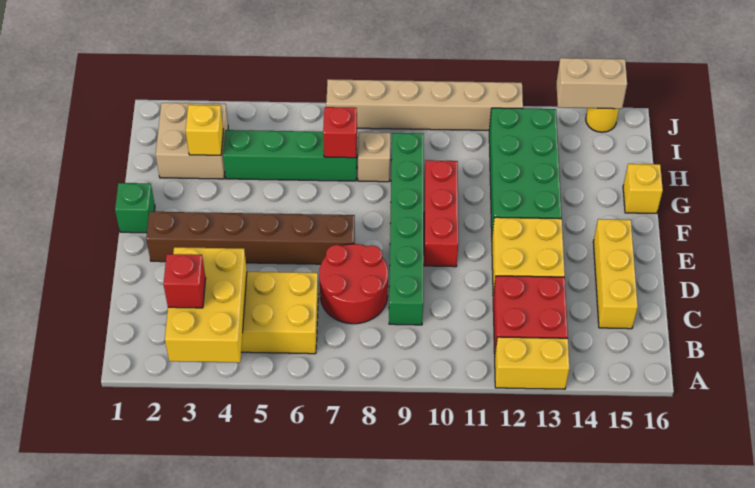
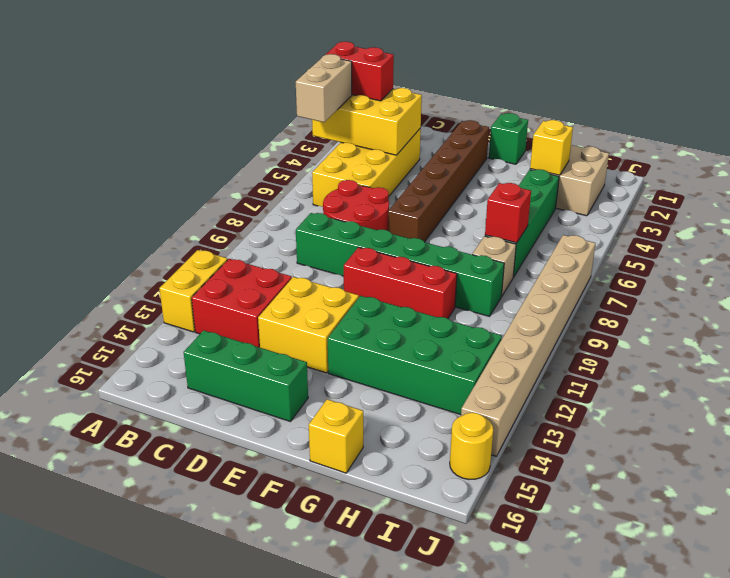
red brick B3 level 3 -> red brick A3:B3 level 3
yellow brick C15:E15 level 1 -> green brick C15:E15 level 1
tan brick J7:J12 level 1 -> tan brick J7:J14 level 1
tan brick J14:J15 level 2 -> tan brick A4:A5 level 3

